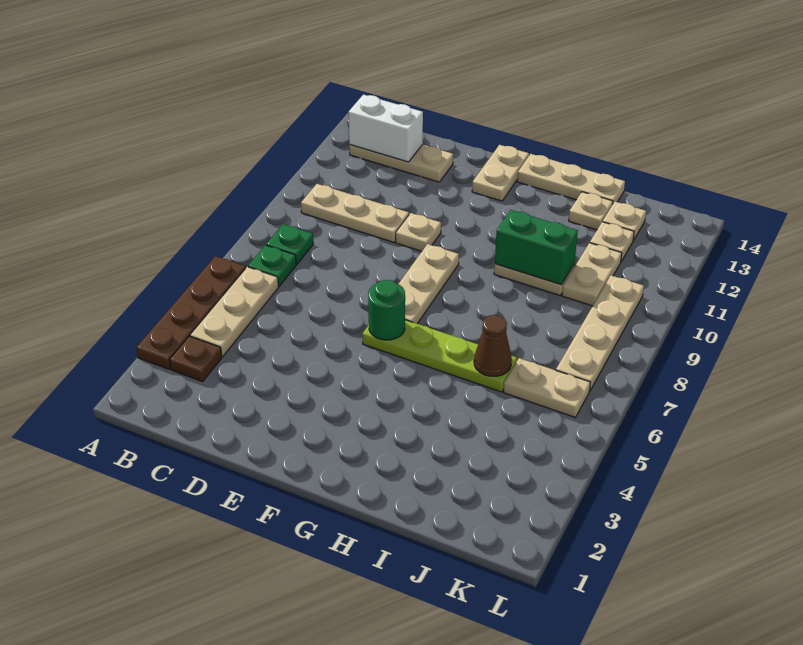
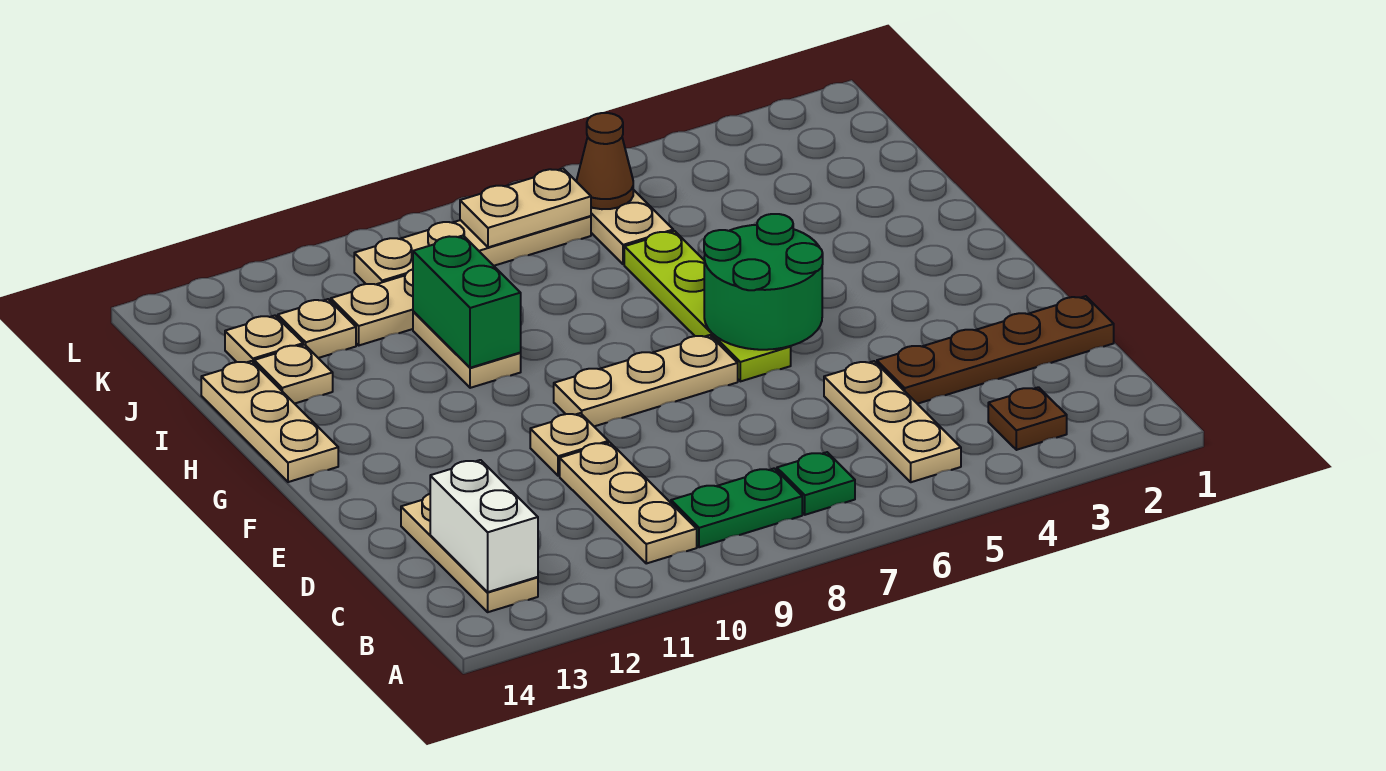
brown plate A3:A6 level 1 -> brown plate D1:D4 level 1
tan plate B4:B6 level 1 -> tan plate B5:D5 level 1
green plate B8 level 1 -> green plate B8:B9 level 1
green round brick F6 level 2 -> green round brick F5:G6 level 2
tan plate F13:F14 level 1 -> tan plate K7:K8 level 2
brown cone I6 level 2 -> brown cone K6 level 2

